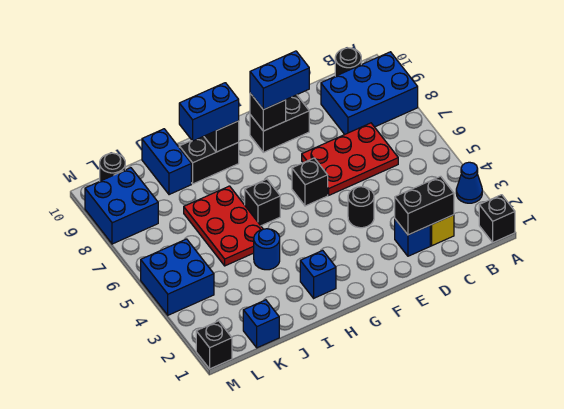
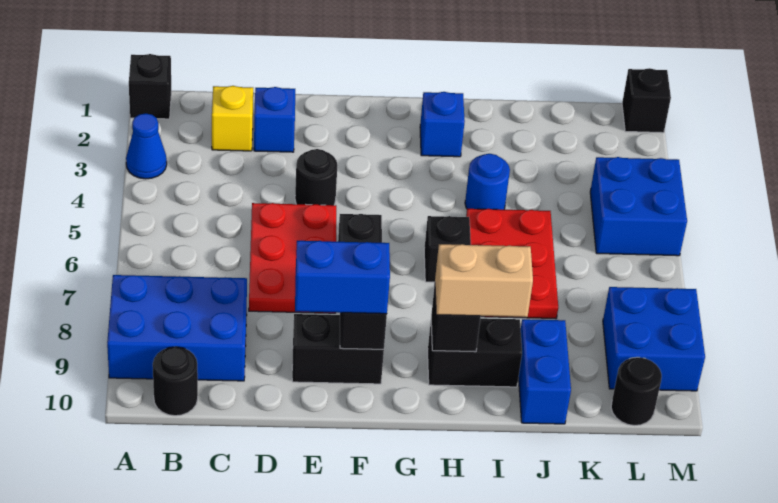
black brick C2:D2 level 2 -> none
red plate C6:E7 level 1 -> red plate D5:E7 level 1
blue brick H9:I9 level 3 -> tan brick H9:I9 level 3
blue brick K1 level 1 -> none

